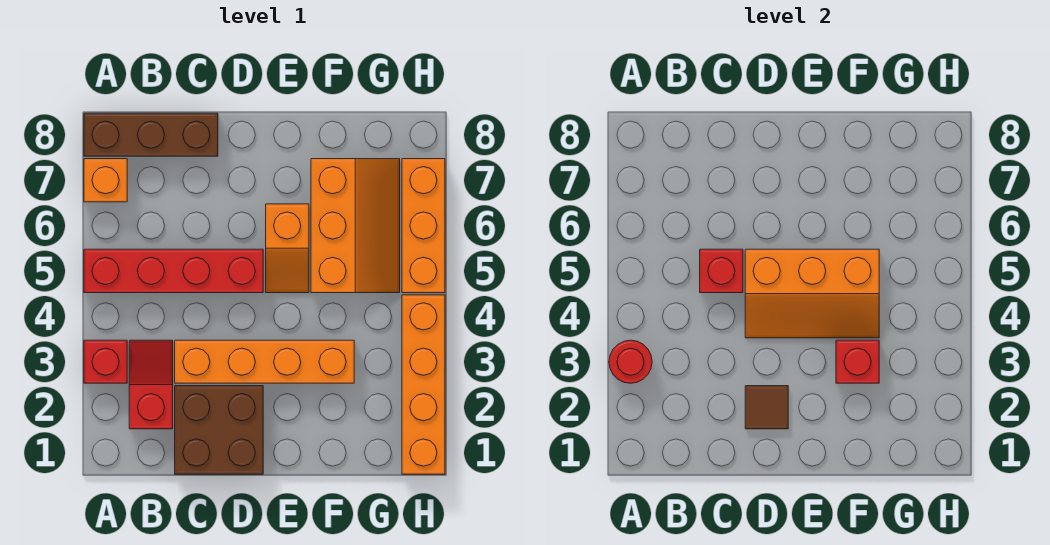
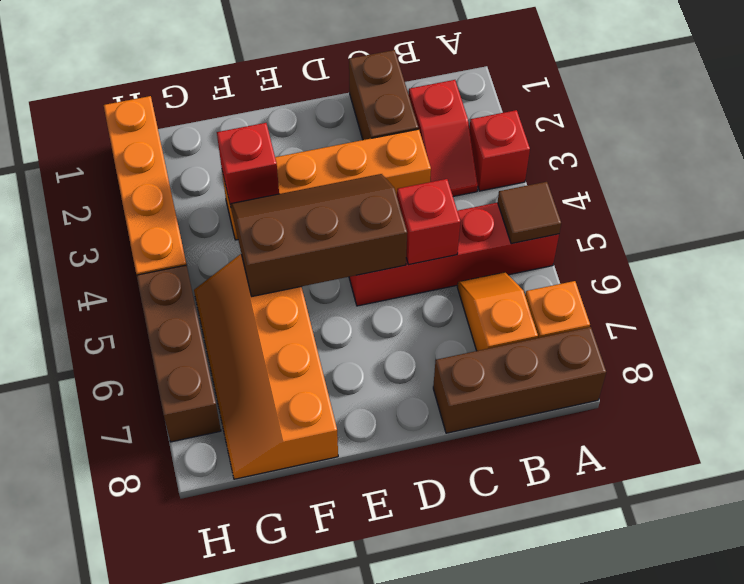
red round brick A3 level 2 -> none
brown brick C1:D2 level 1 -> brown brick C1:C2 level 1
brown tile D2 level 2 -> brown tile A5 level 2
orange slope D4:F5 level 2 top 5 -> brown slope D4:F5 level 2 top 5
orange slope E5:E6 level 1 top 6 -> orange slope B6:B7 level 1 top 7
orange slope F5:G7 level 1 top F -> orange slope F5:G8 level 1 top F
orange brick H5:H7 level 1 -> brown brick H5:H7 level 1

